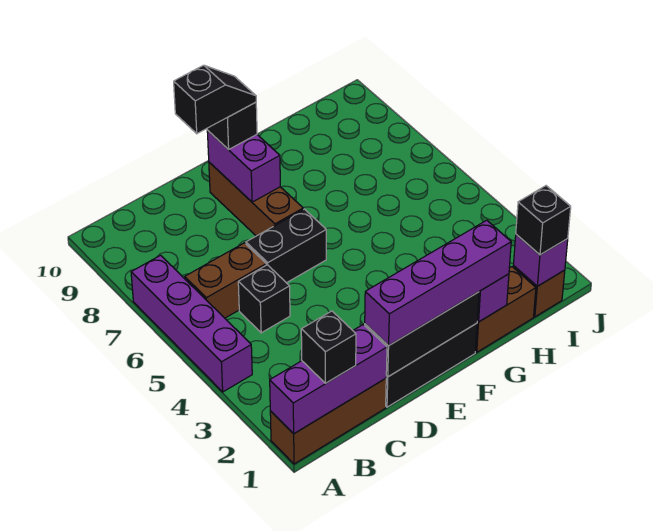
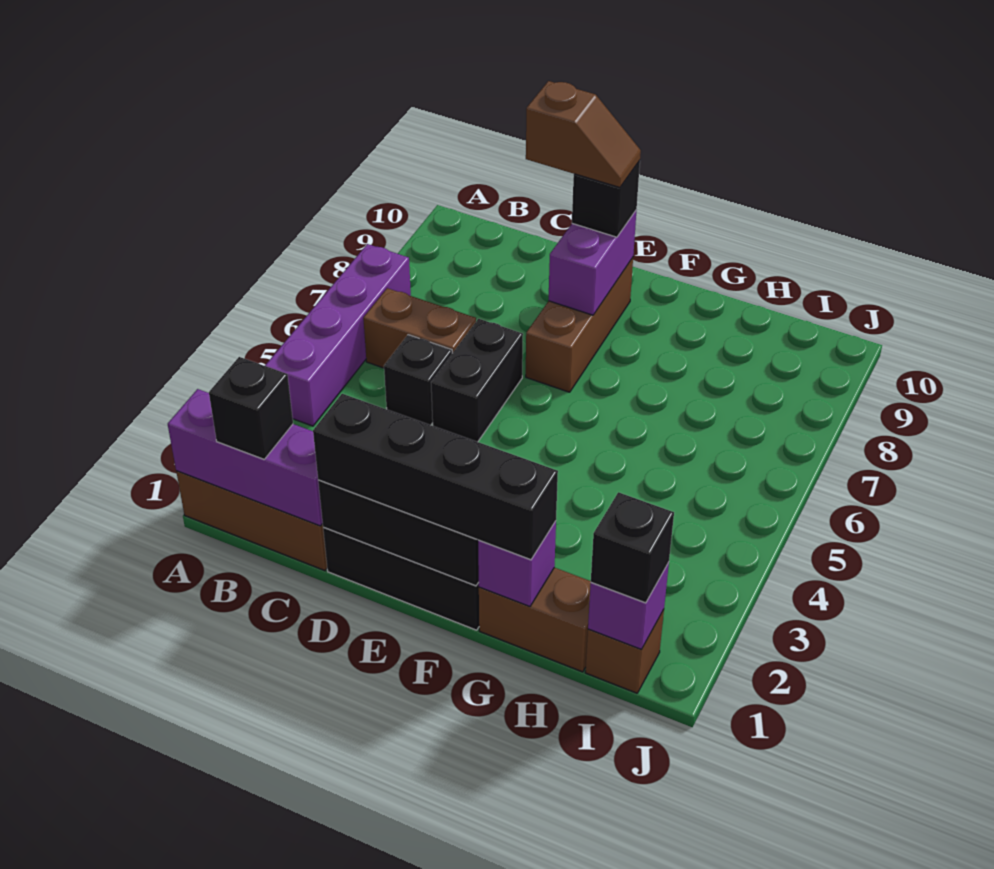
purple brick D1:G1 level 3 -> black brick D1:G1 level 3
black brick D6:E6 level 1 -> black brick D5:D6 level 1
black slope D9:E9 level 4 top D -> brown slope D9:E9 level 4 top D

